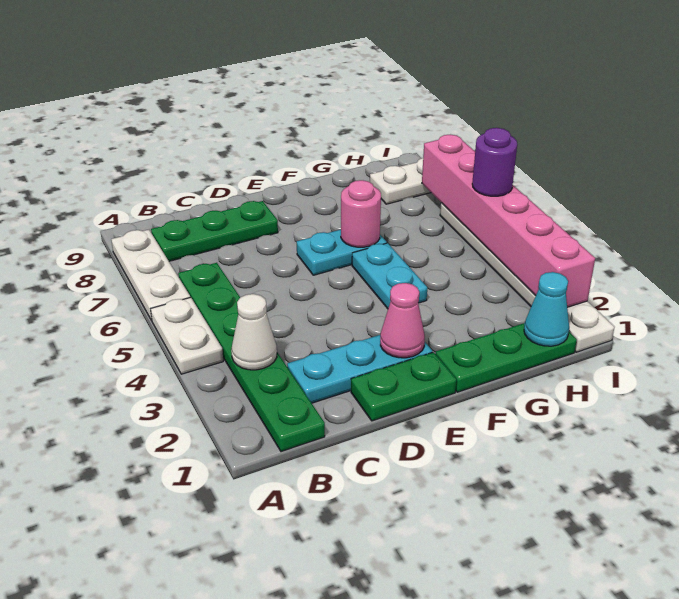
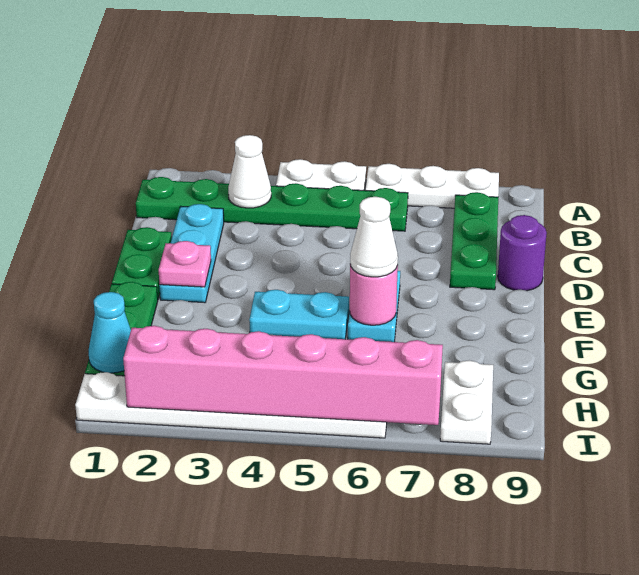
pink cone E2 level 2 -> pink plate E2 level 2
none -> white cone F6 level 3
purple round brick I5 level 3 -> purple round brick D9 level 1

